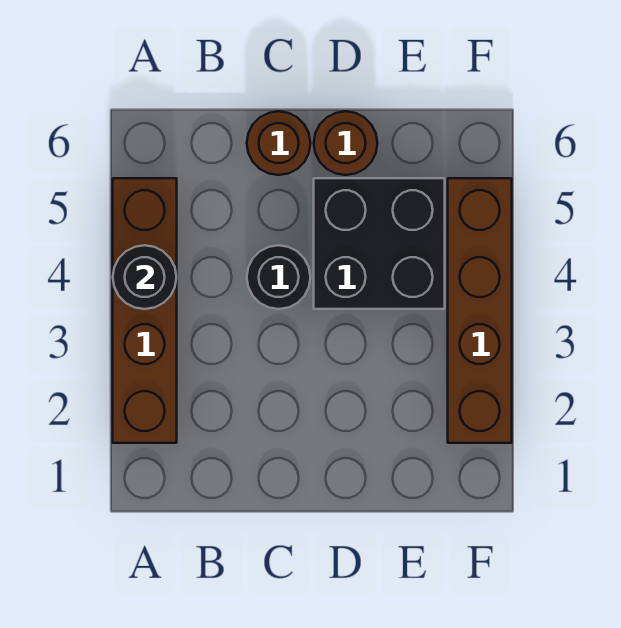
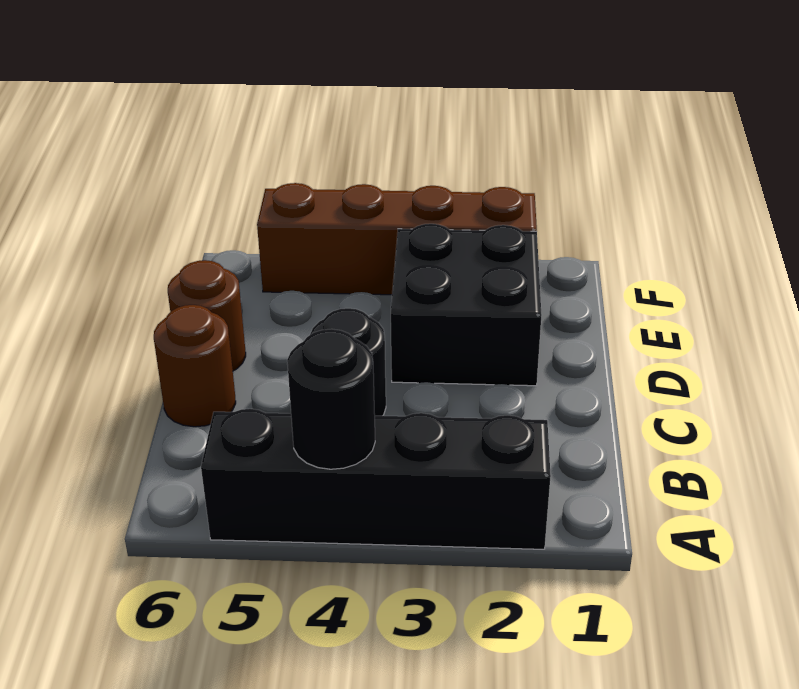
brown brick A2:A5 level 1 -> black brick A2:A5 level 1
black brick D4:E5 level 1 -> black brick D2:E3 level 1

